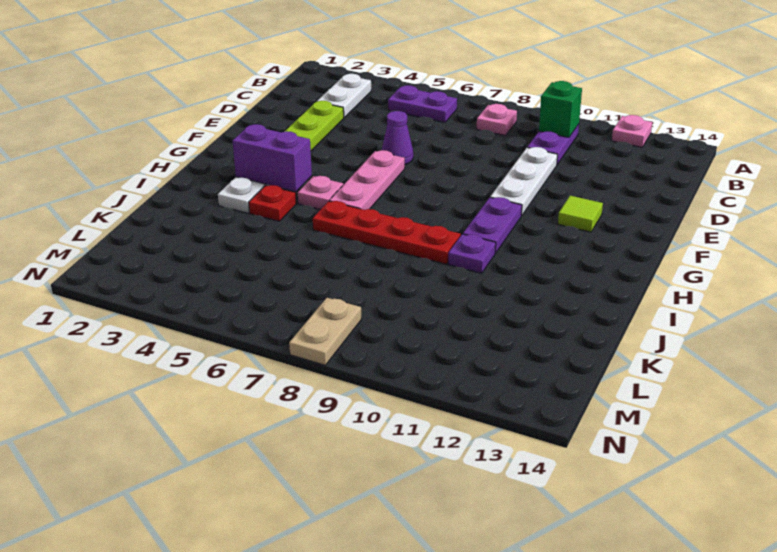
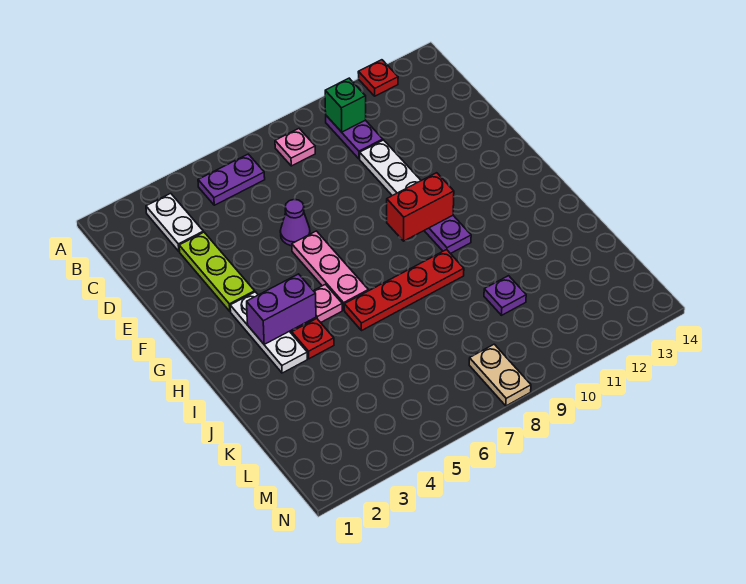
pink plate A12 level 1 -> red plate A12 level 1
lime tile F12 level 1 -> none
none -> red brick G9:G10 level 2
purple plate I10 level 1 -> purple plate K10 level 1

